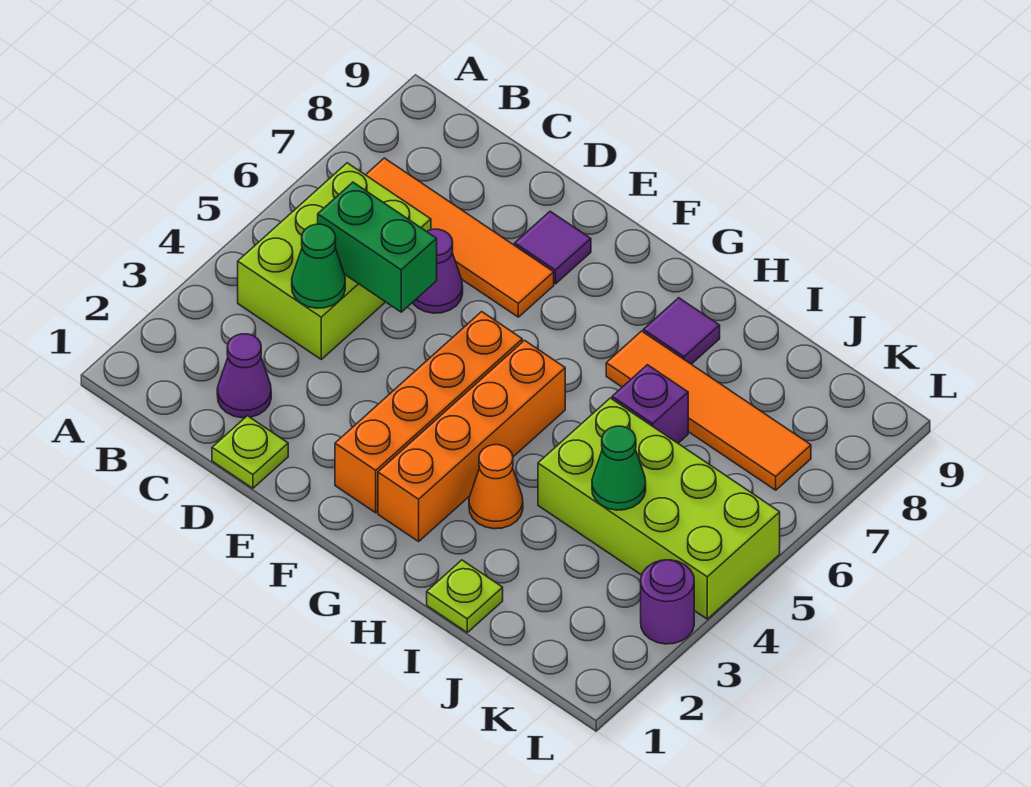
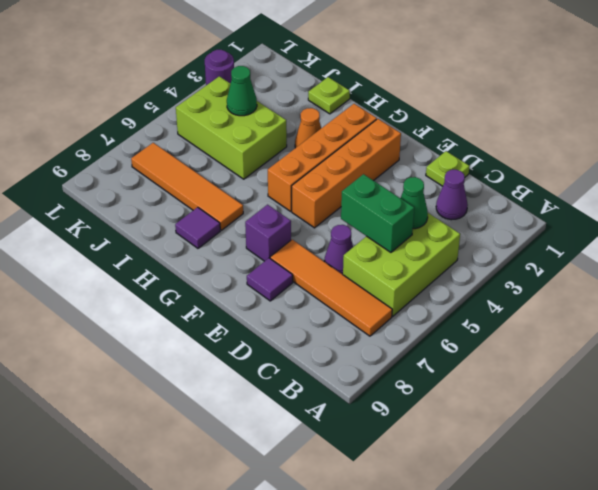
lime brick I4:L5 level 1 -> lime brick I4:K5 level 1
purple brick I6 level 1 -> purple brick F7 level 1

